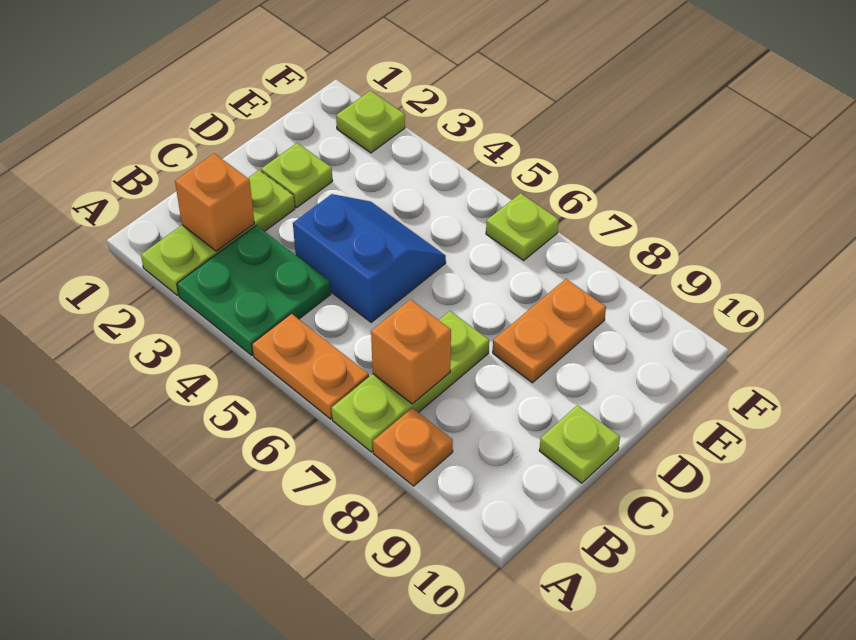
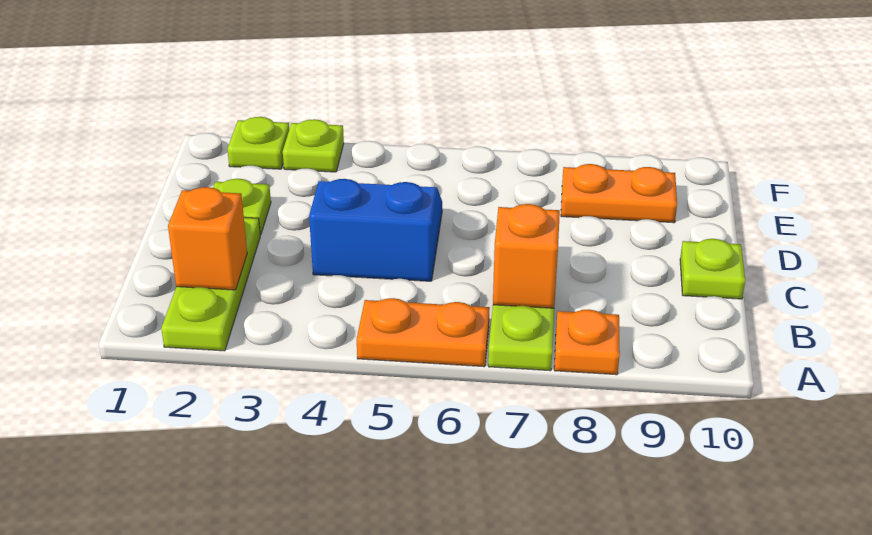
green plate A3:B4 level 1 -> none
orange plate D8:E8 level 1 -> orange plate E8:E9 level 1
lime plate F6 level 1 -> lime plate F3 level 1

